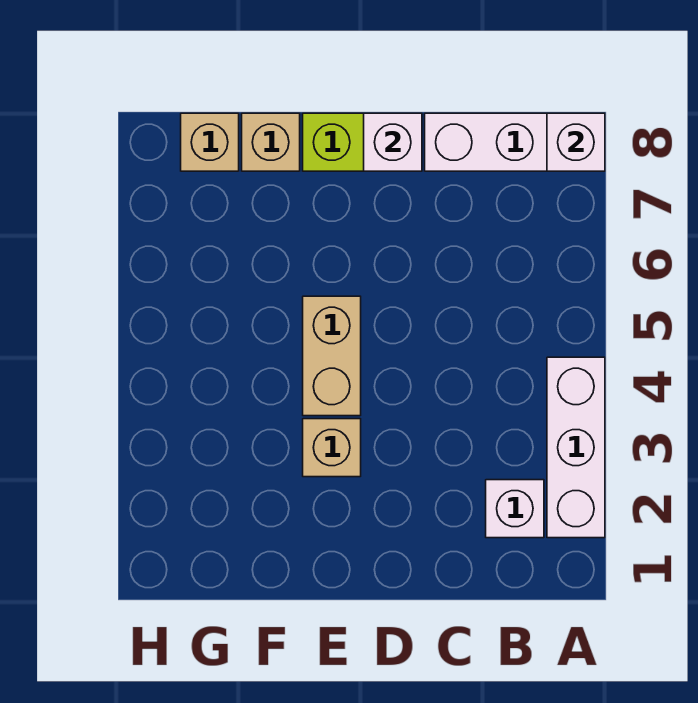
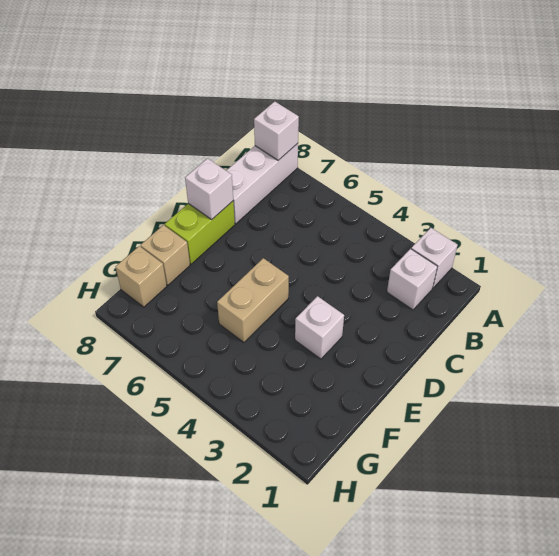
white brick A2:A4 level 1 -> white brick A2 level 1
tan brick E3 level 1 -> white brick E3 level 1
tan brick E4:E5 level 1 -> tan brick E5:F5 level 1

